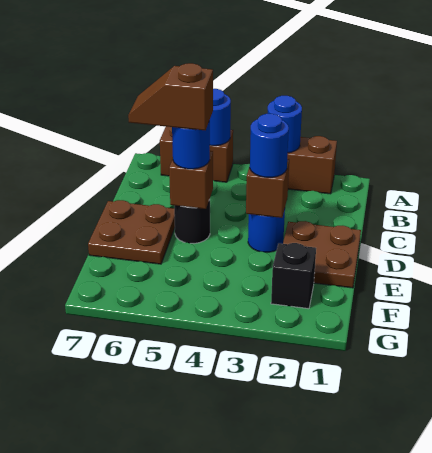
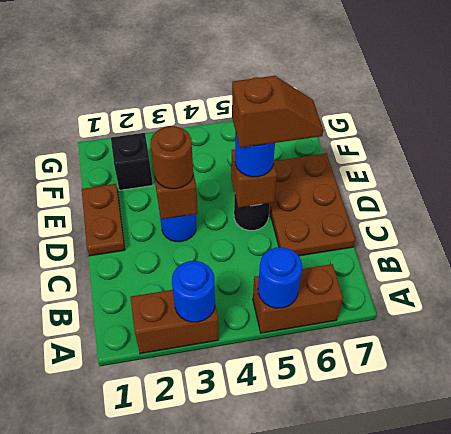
brown plate D1:E2 level 1 -> brown plate D1:E1 level 1
blue round brick D3 level 3 -> brown round brick D3 level 3
brown plate D6:E7 level 1 -> brown plate C6:E7 level 1

